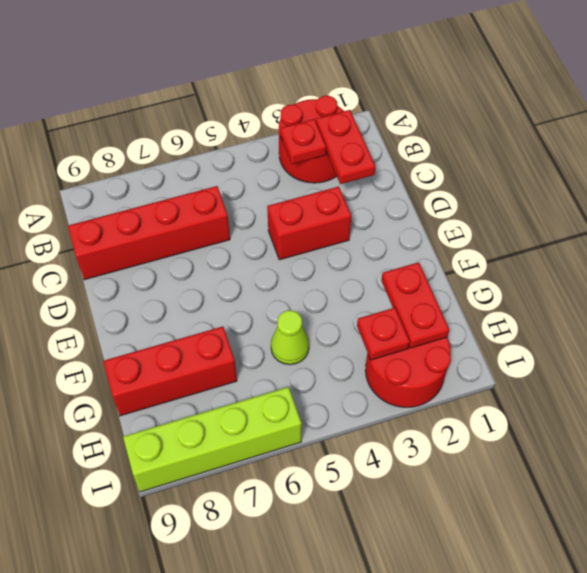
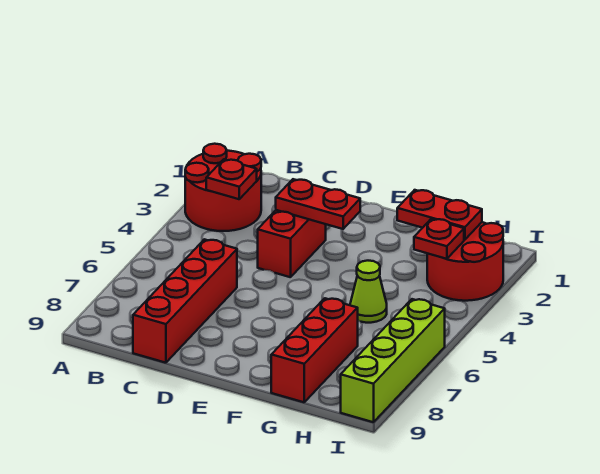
red plate B2:C2 level 2 -> red plate D3:E3 level 2

